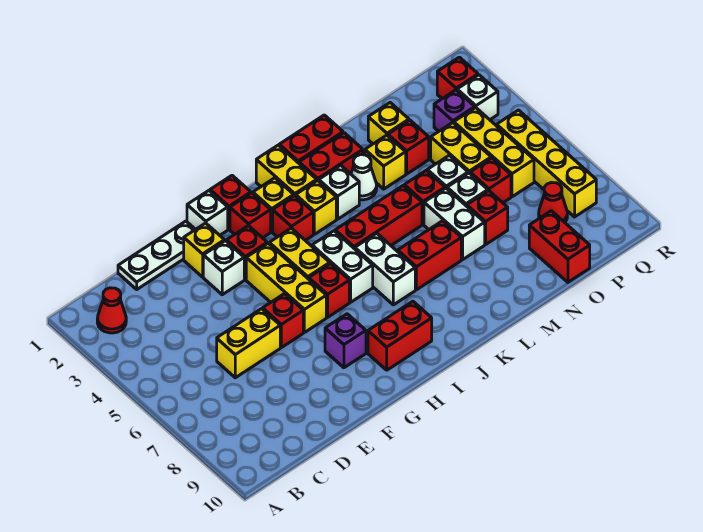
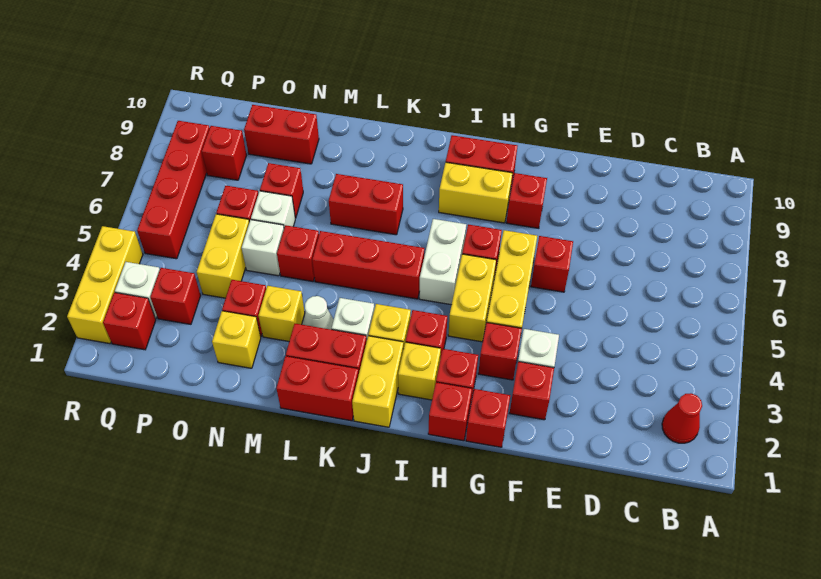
white plate D1:F1 level 1 -> none
yellow brick D6:E6 level 1 -> yellow brick H8:I8 level 1
yellow brick F2 level 1 -> red brick F2 level 1
white brick G1 level 1 -> red brick G1 level 1
purple brick G8 level 1 -> red brick G8 level 1
white brick J6:J7 level 1 -> none
white brick M6:M7 level 1 -> none
red brick O9:O10 level 1 -> red brick N9:O9 level 1
purple brick P3 level 1 -> red brick P3 level 1
yellow brick P4:P6 level 1 -> yellow brick R2:R4 level 1
red cone P8 level 1 -> red brick P8 level 1
yellow brick Q5:Q8 level 1 -> red brick Q5:Q8 level 1

